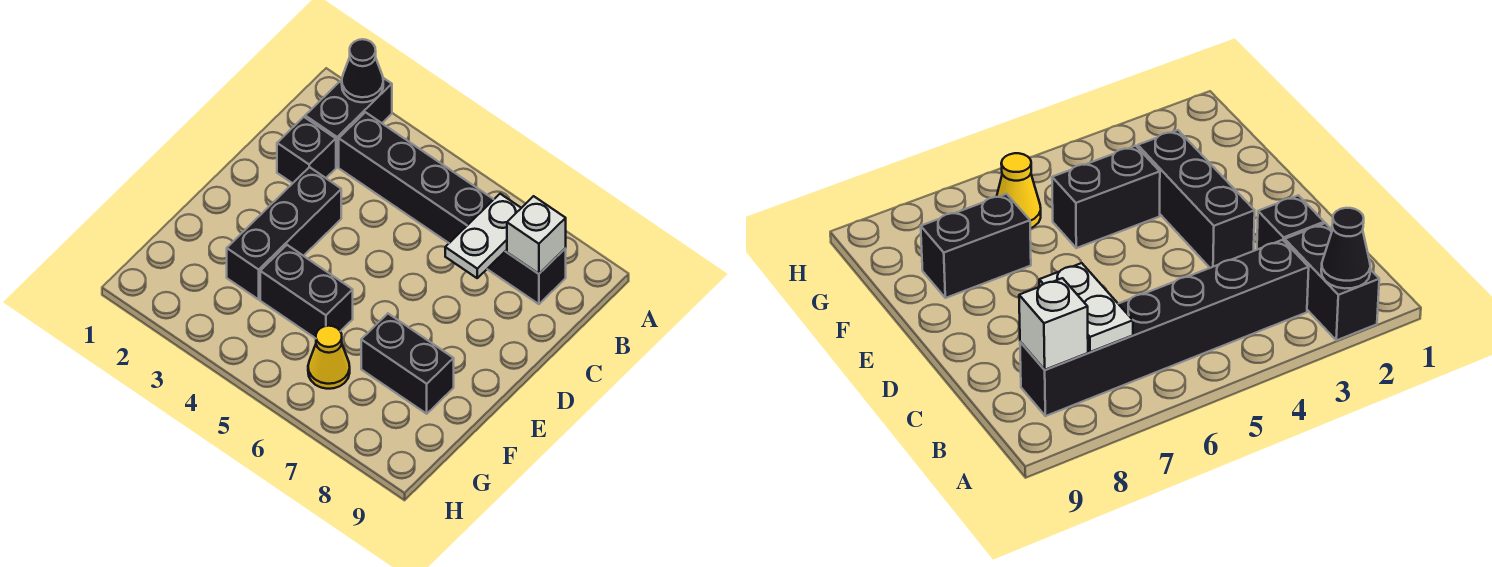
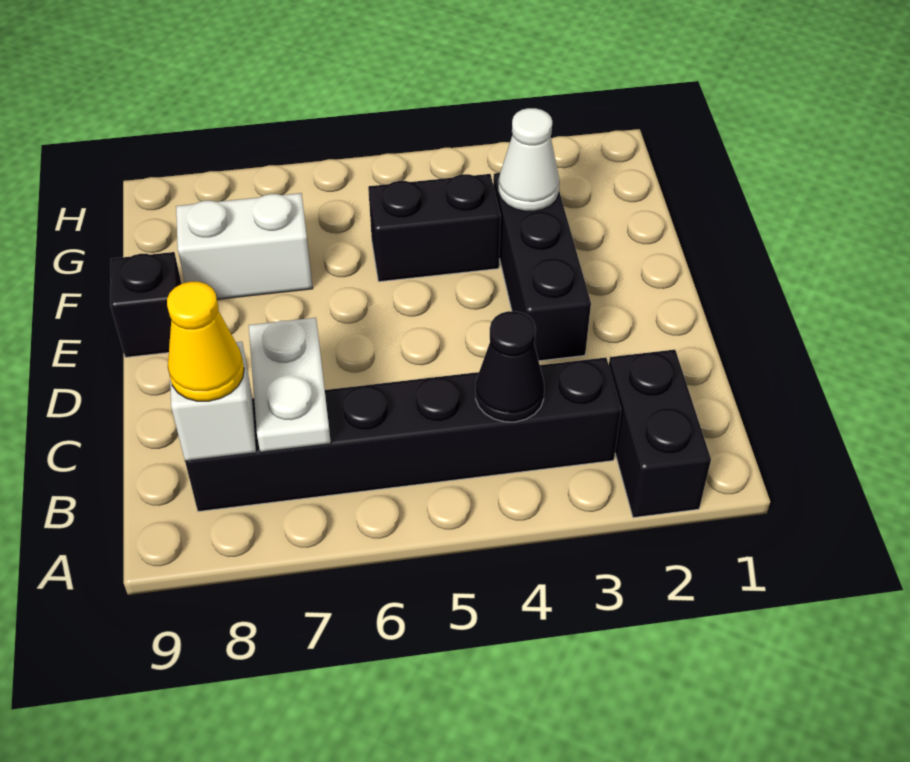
black cone A2 level 2 -> black cone B4 level 2
black brick C2 level 1 -> black brick E9 level 1
none -> white cone F3 level 2
black brick F7:F8 level 1 -> white brick F7:F8 level 1
yellow cone G6 level 1 -> yellow cone B8 level 3

